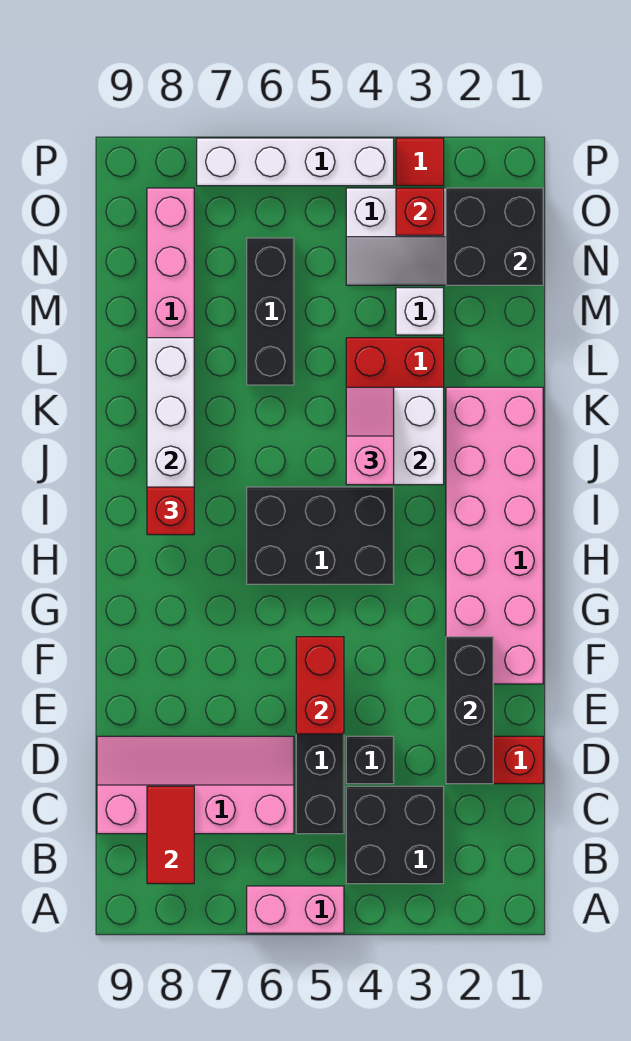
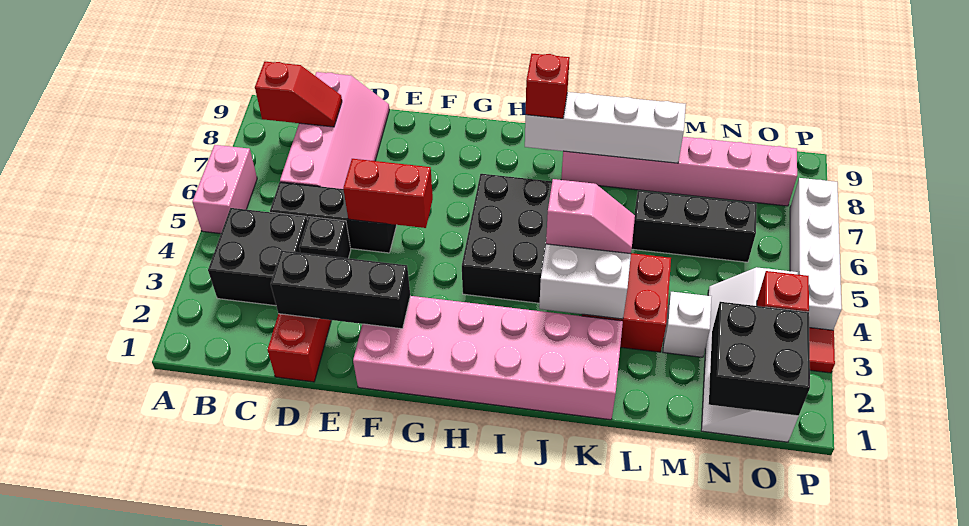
red tile B8:C8 level 2 -> red slope B8:C8 level 2 top B

